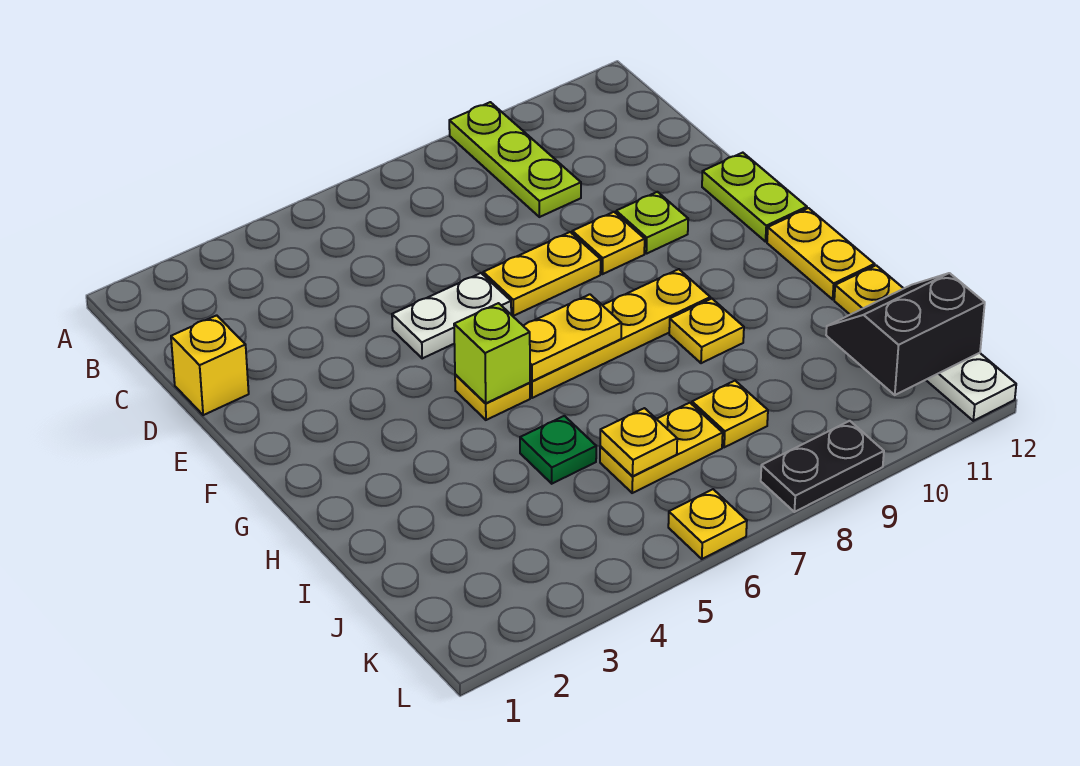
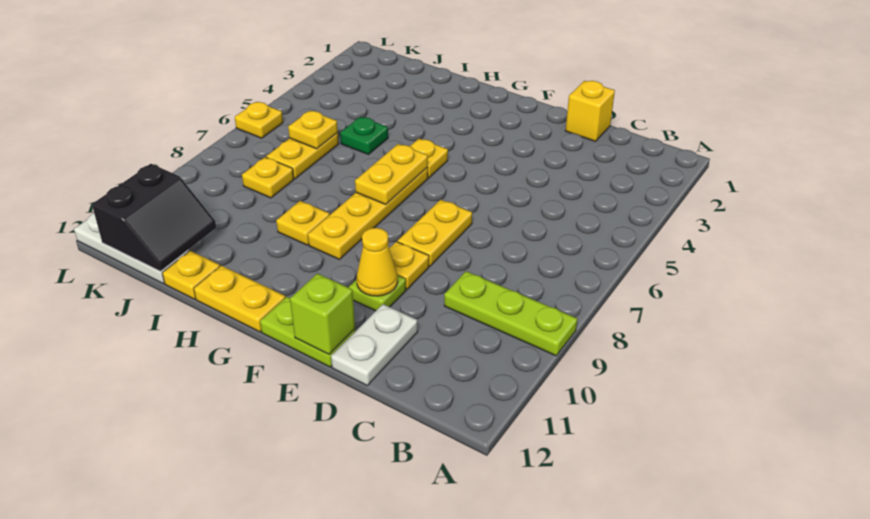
white plate E5:E6 level 1 -> white plate D11:D12 level 1
none -> yellow cone E10 level 2
lime brick G5 level 2 -> lime brick E12 level 2
black plate L8:L9 level 1 -> none

